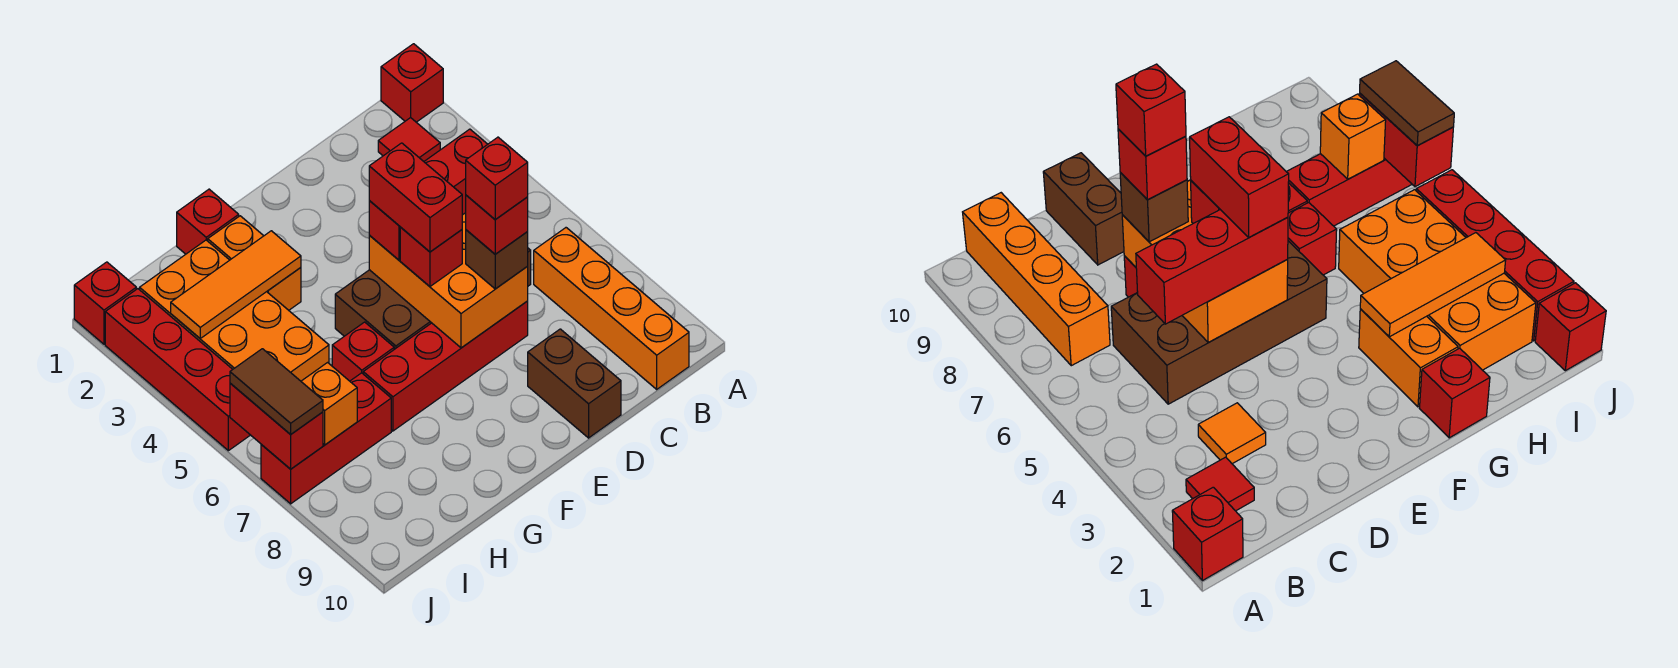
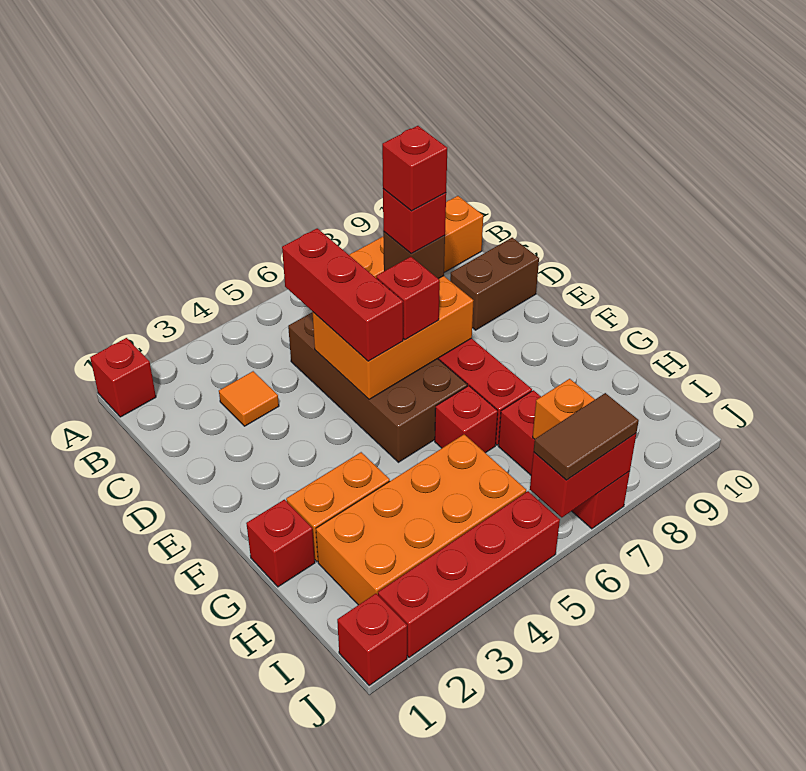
red tile B2 level 1 -> none
red brick E5:E6 level 4 -> none
orange tile G3:I3 level 2 -> none

